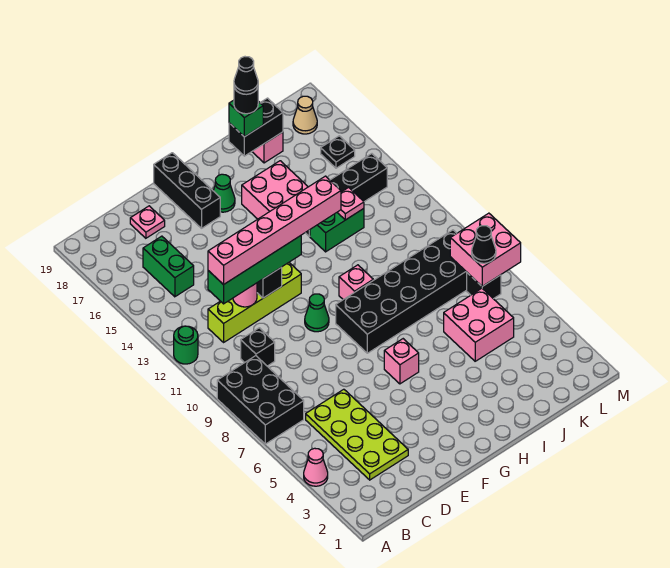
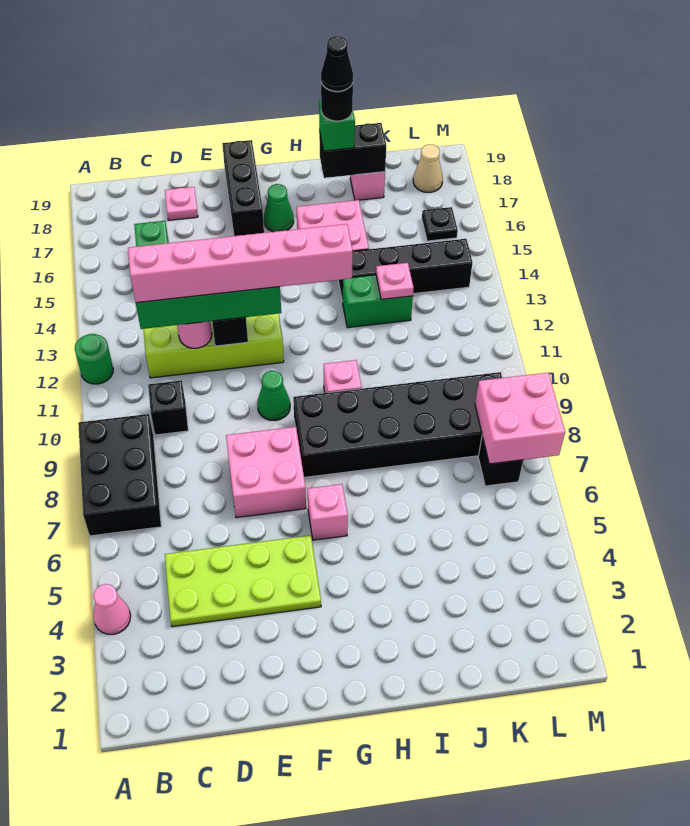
lime plate C3:D6 level 1 -> lime plate C4:F5 level 1
pink brick J5:K6 level 1 -> pink brick E7:F8 level 1
black cone L7 level 3 -> none

